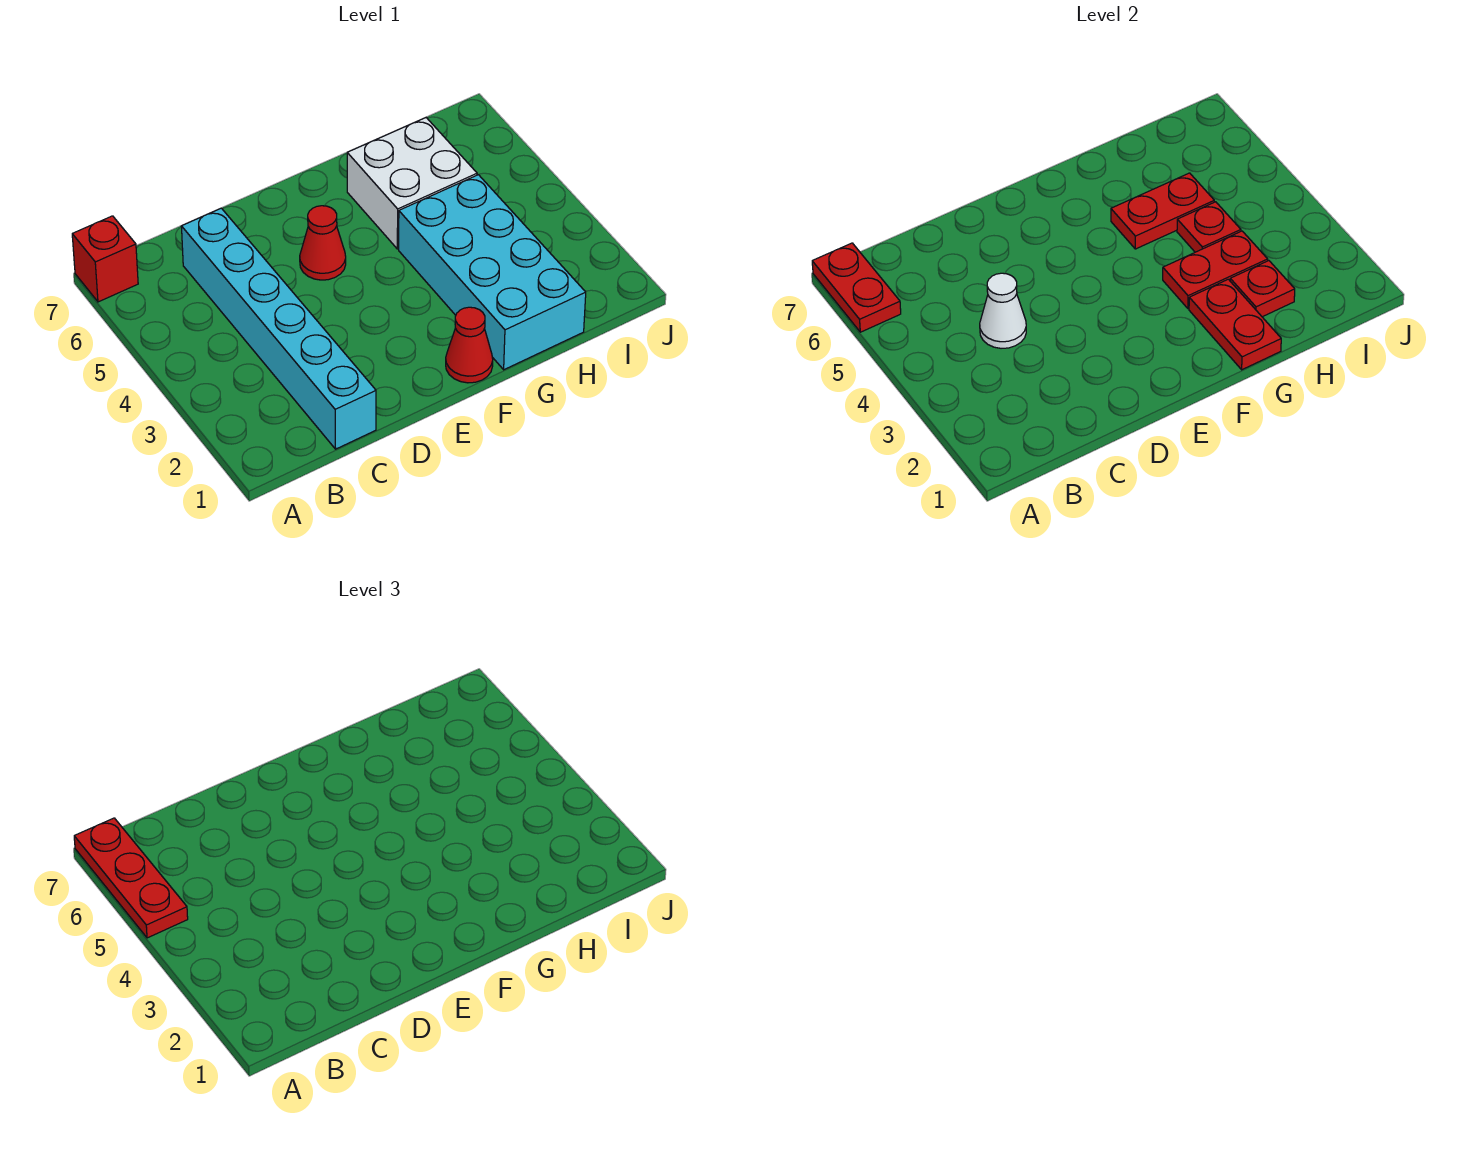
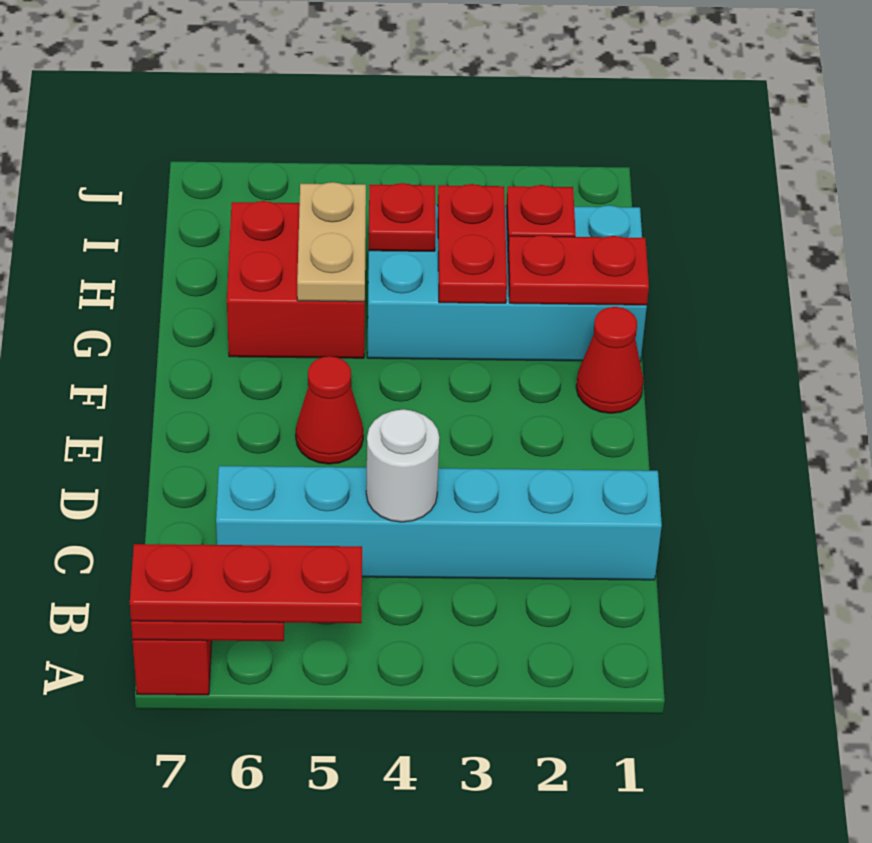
white cone C4 level 2 -> white round brick C4 level 2
white brick G5:H6 level 1 -> red brick G5:H6 level 1
red plate G5:H5 level 2 -> tan plate G5:H5 level 2

